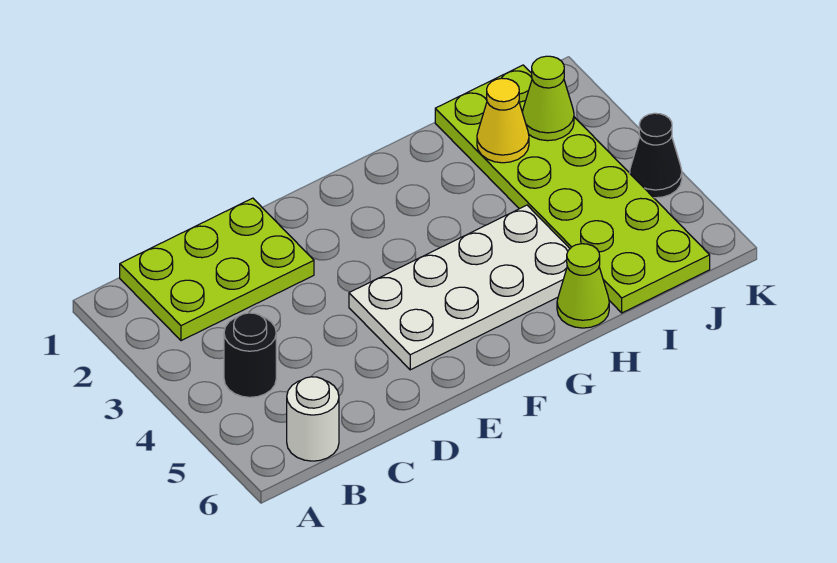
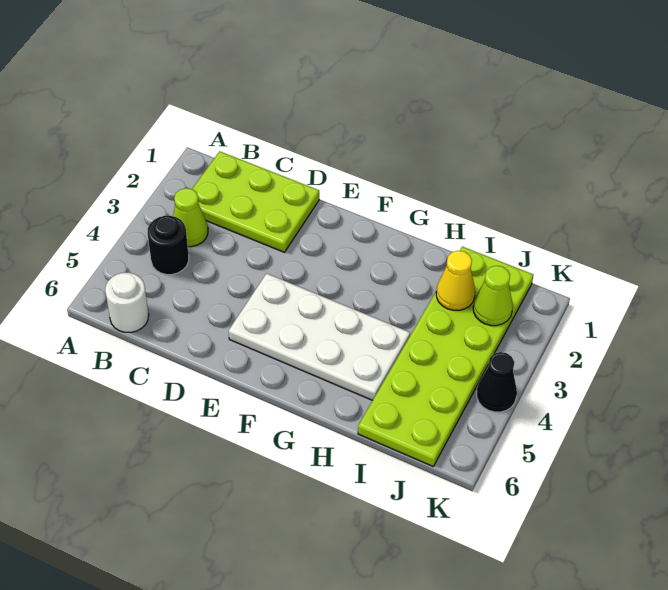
lime cone H6 level 1 -> lime cone B3 level 1

